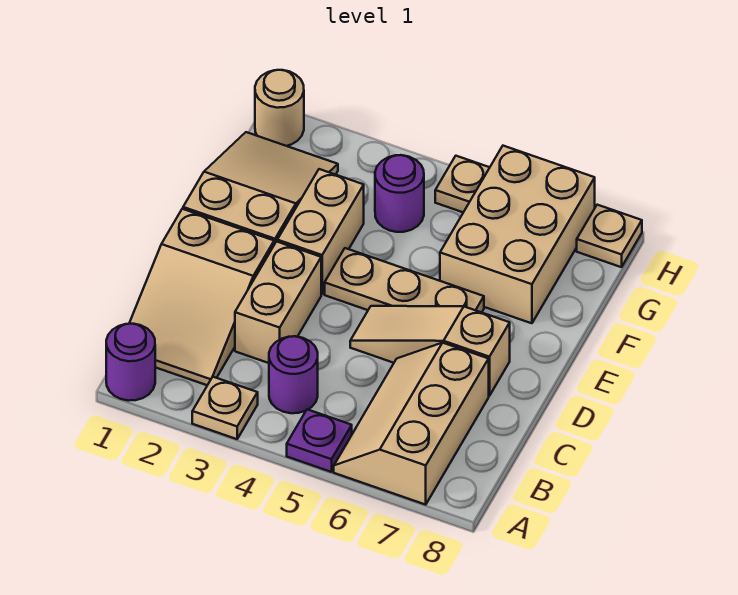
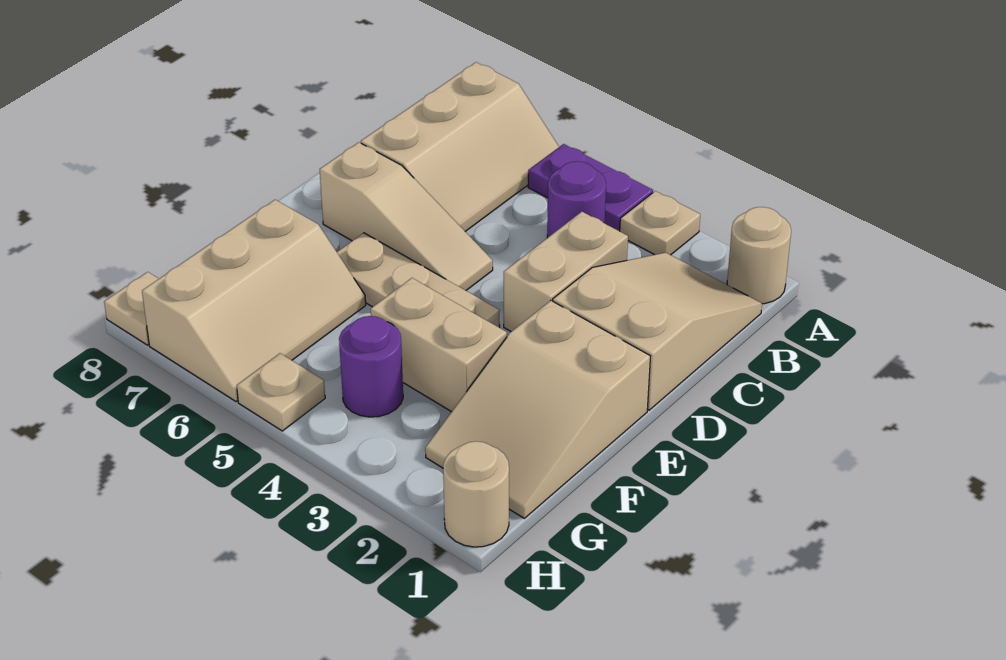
purple round brick A1 level 1 -> tan round brick A1 level 1
purple plate A5 level 1 -> purple plate A4:A5 level 1
tan brick E3:F3 level 1 -> tan brick F3:F4 level 1
tan brick F6:H7 level 1 -> tan slope F6:H7 level 1 top 7

